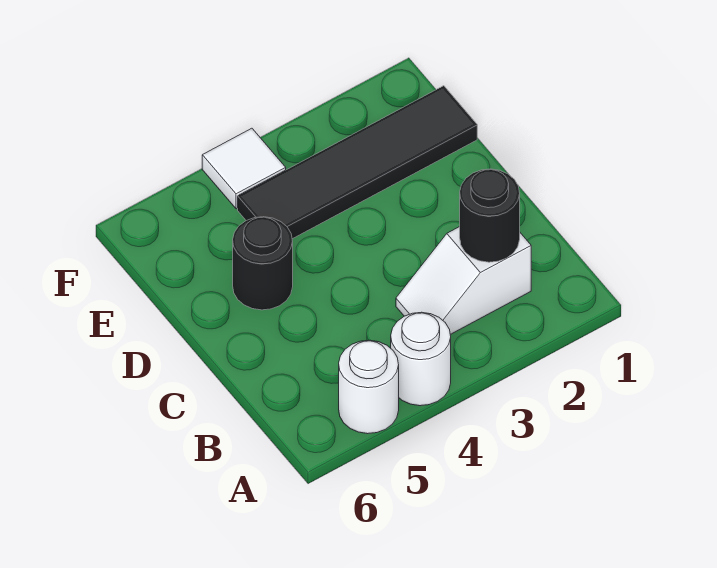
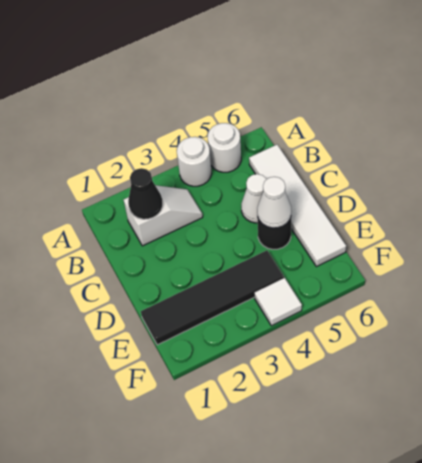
black round brick B2 level 2 -> black cone B2 level 2
none -> white tile B6:E6 level 1
none -> white cone C5 level 1
none -> white cone D5 level 2

